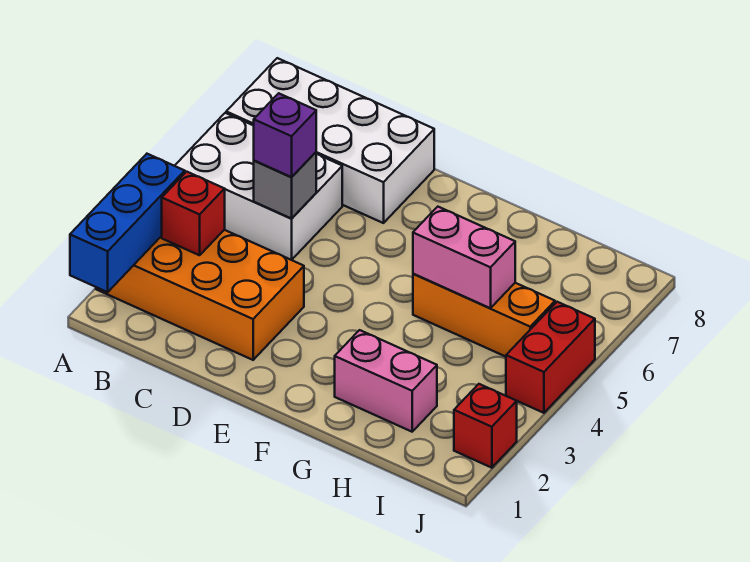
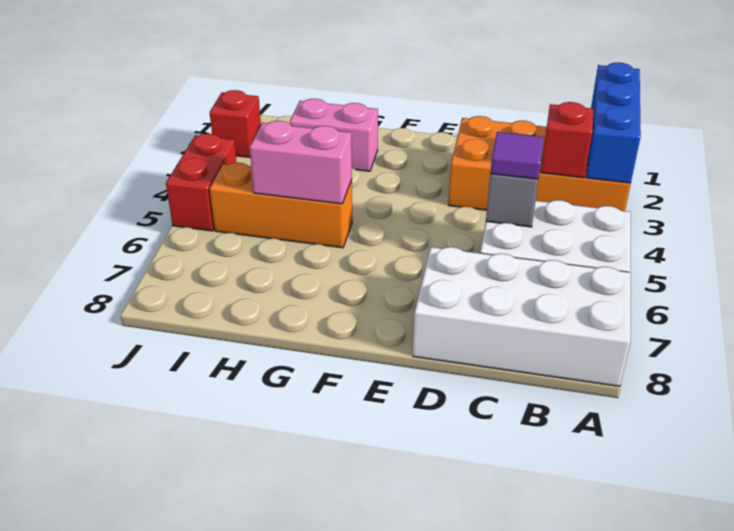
purple brick C5 level 3 -> purple tile C5 level 3

